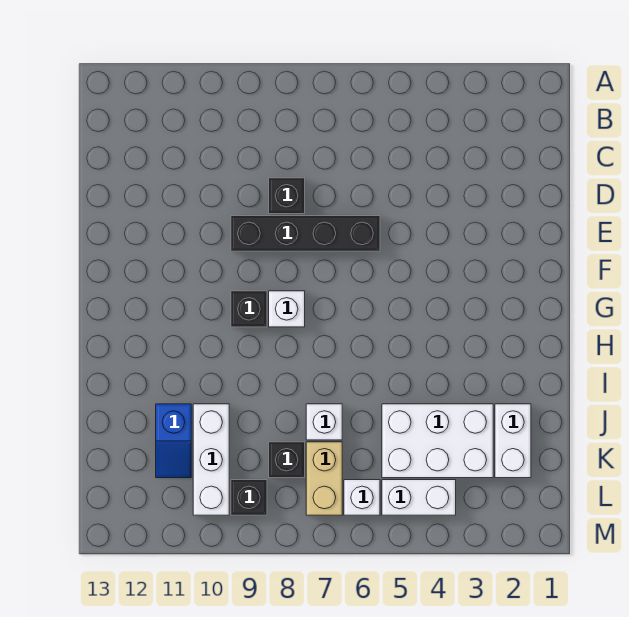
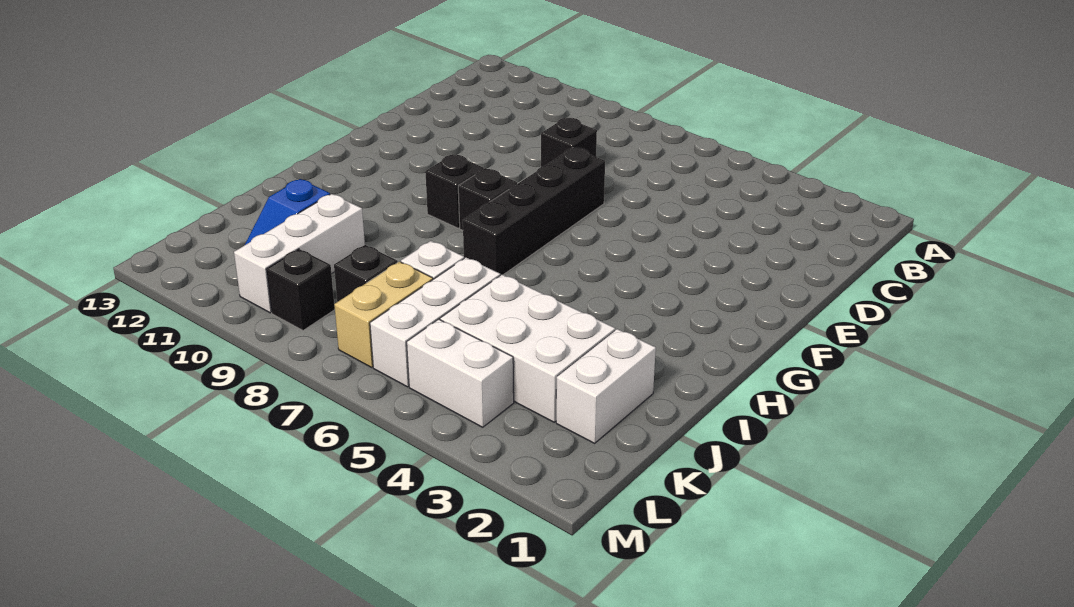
black brick E6:E9 level 1 -> black brick E7:H7 level 1
white brick G8 level 1 -> black brick G8 level 1
white brick L6 level 1 -> white brick J6:L6 level 1

